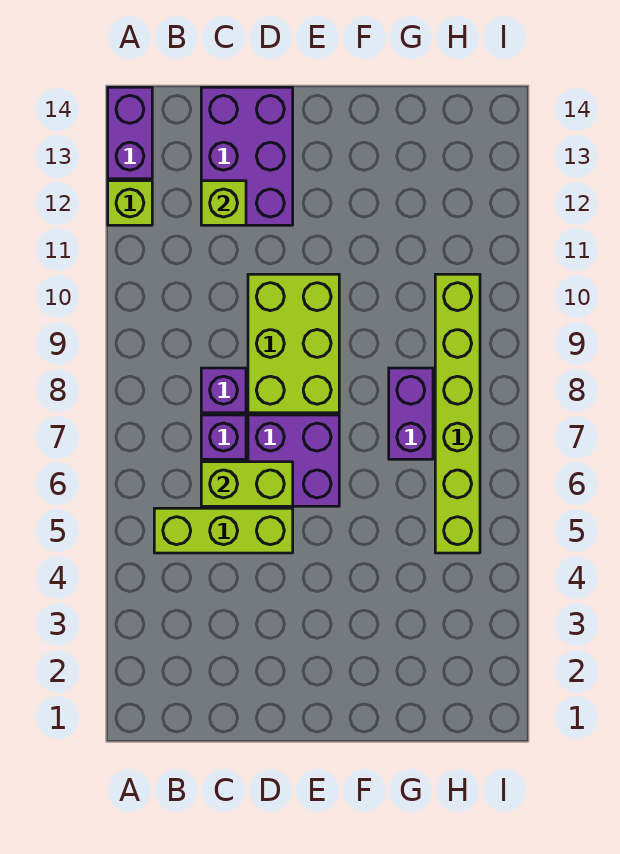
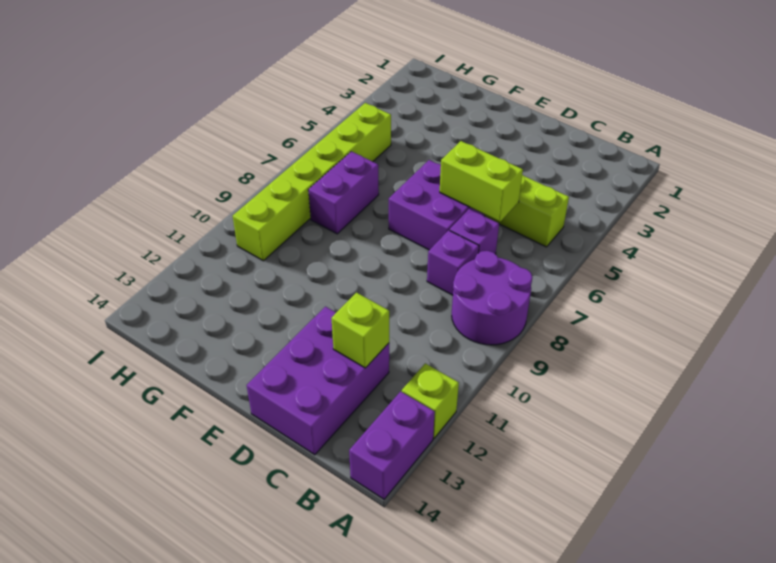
none -> purple round brick A8:B9 level 1
lime brick D8:E10 level 1 -> none

